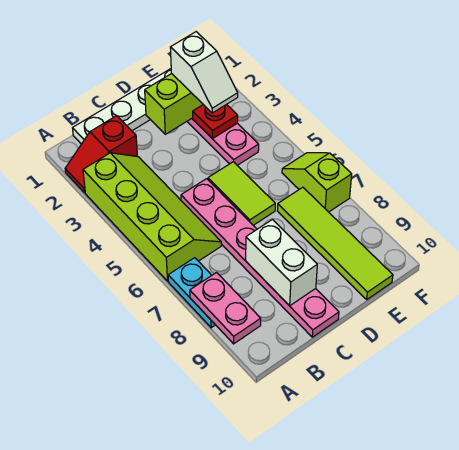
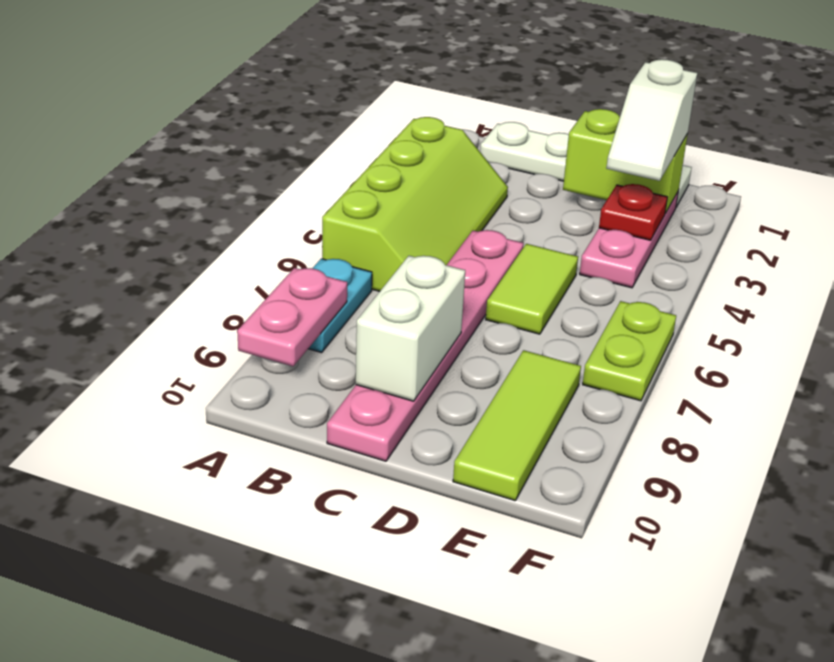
red slope A2:B2 level 1 top B -> none
lime tile E7:E10 level 1 -> lime tile E8:E10 level 1
lime slope F6:F7 level 1 top 7 -> lime plate F6:F7 level 1

